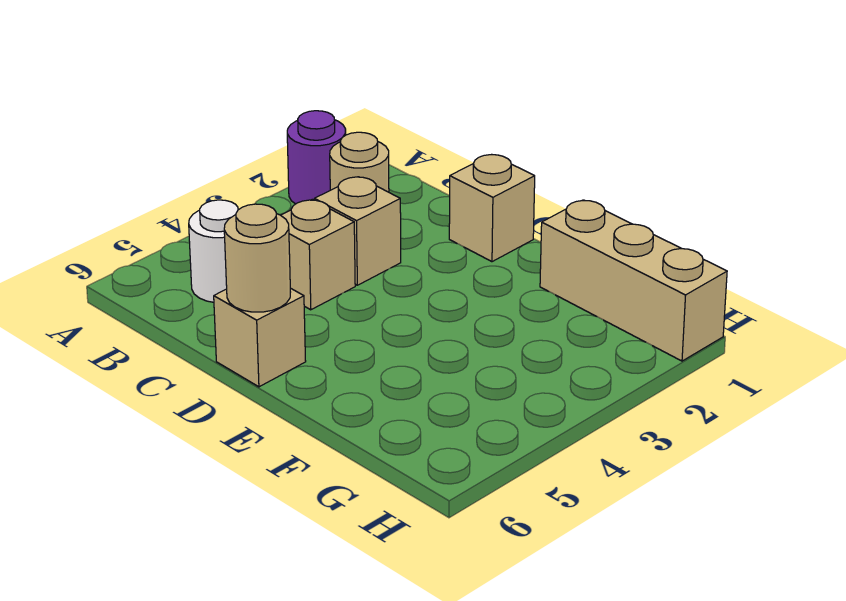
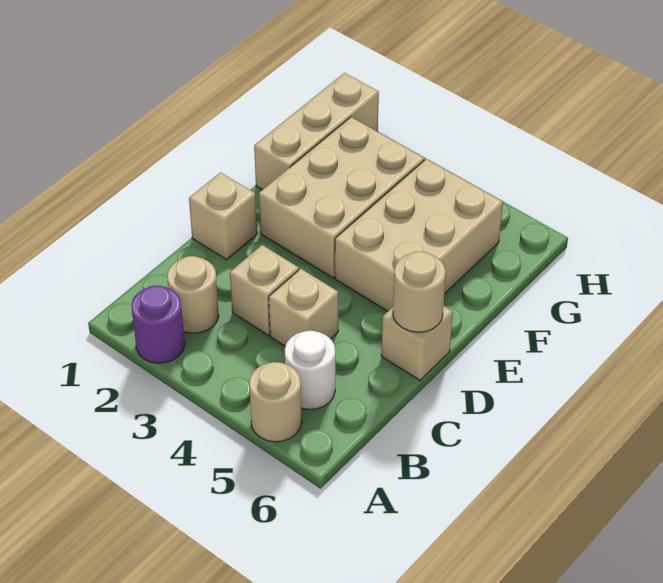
none -> tan round brick A5 level 1
none -> tan brick E2:G3 level 1
none -> tan brick E4:G5 level 1

